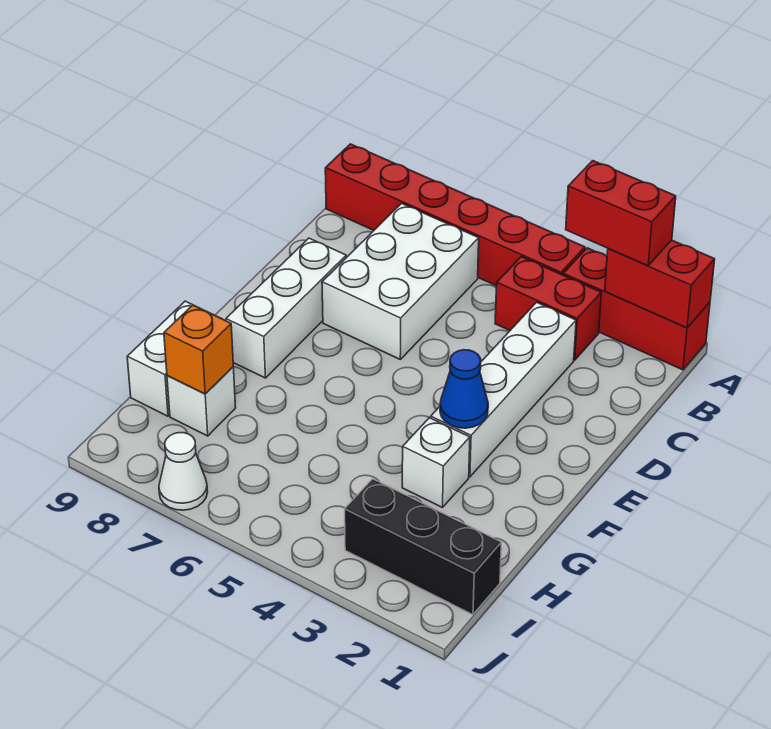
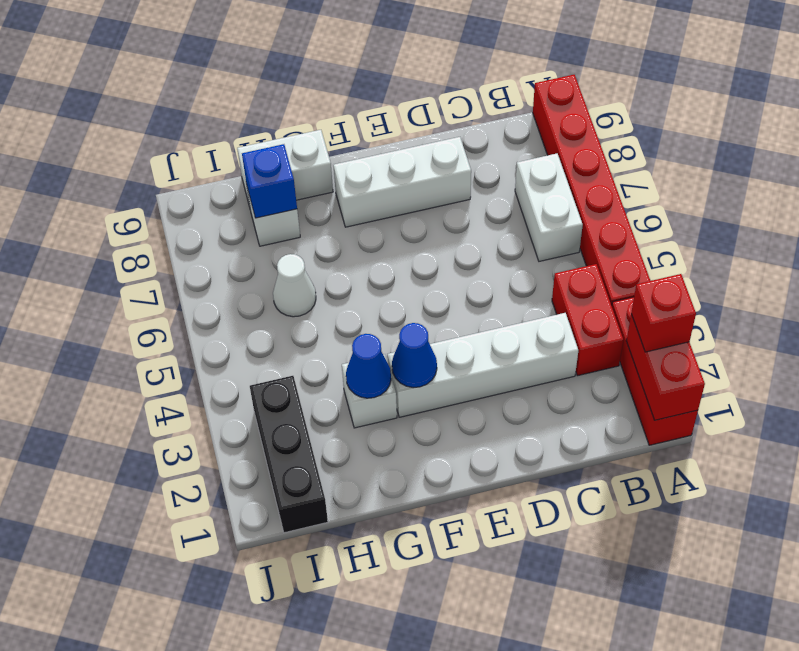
red brick A2:A3 level 3 -> red brick A2 level 3
white brick B6:D7 level 1 -> white brick B6:B7 level 1
none -> blue cone G3 level 2
orange brick H8 level 2 -> blue brick H8 level 2
white cone J7 level 1 -> white cone H6 level 1

